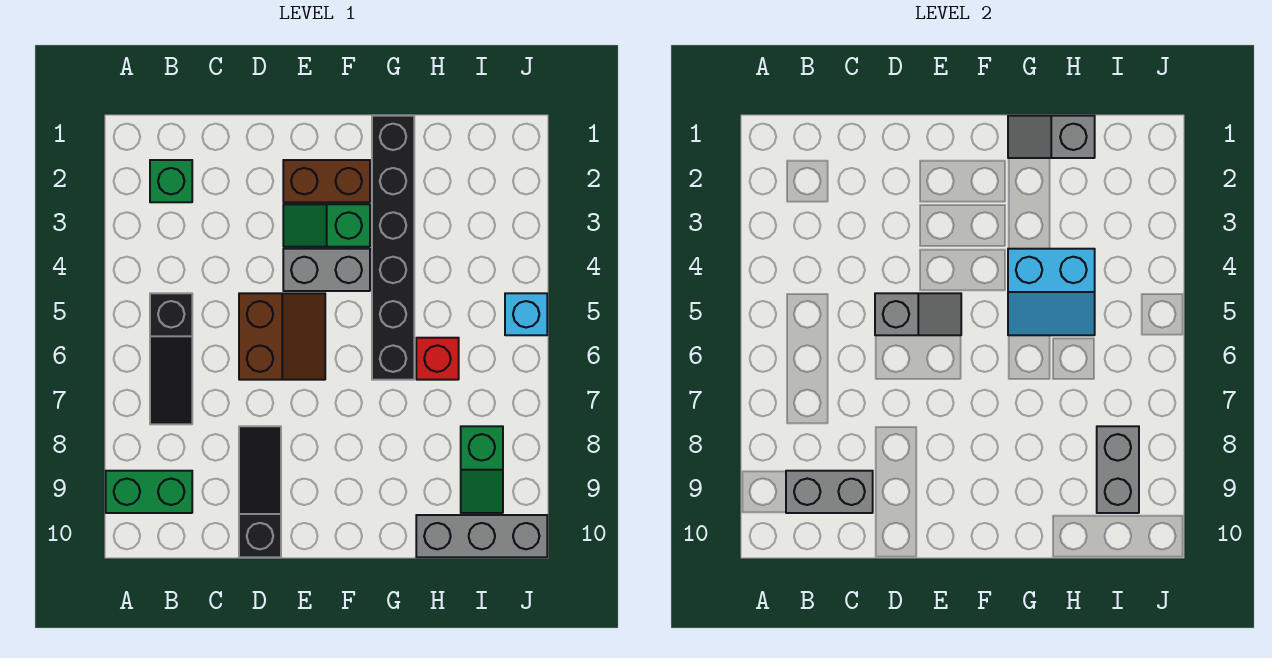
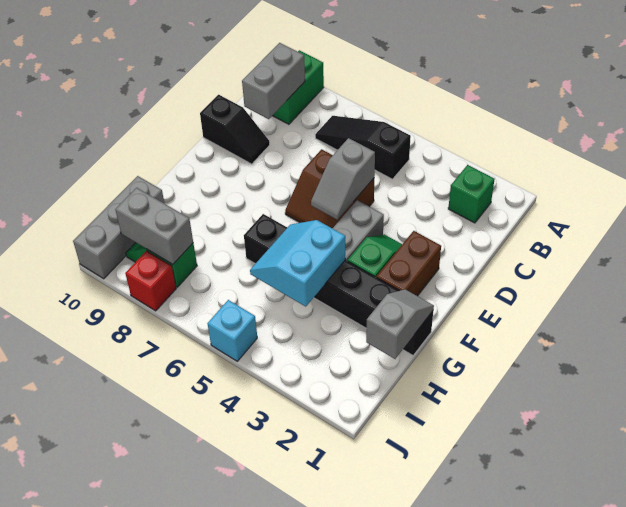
black slope D8:D10 level 1 top 10 -> black slope D9:D10 level 1 top 10
red brick H6 level 1 -> red brick J8 level 1

